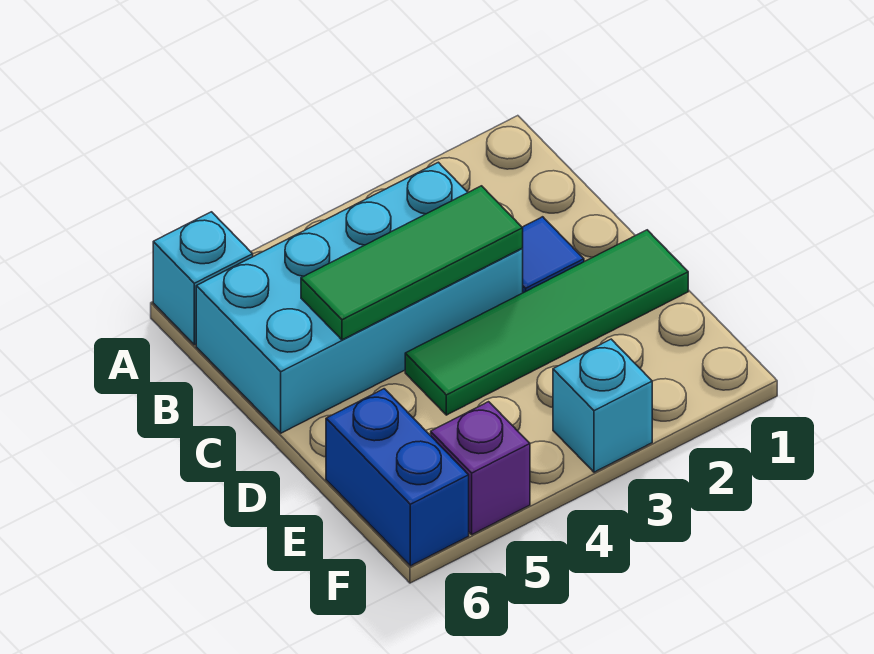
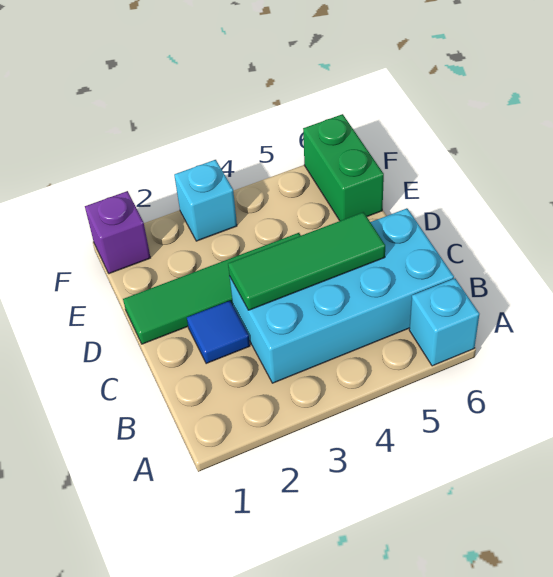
blue brick E6:F6 level 1 -> green brick E6:F6 level 1
purple brick F5 level 1 -> purple brick F1 level 1

